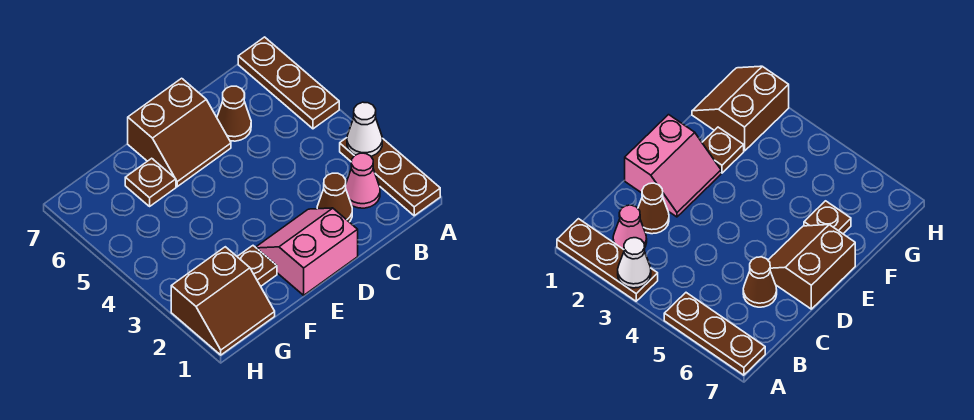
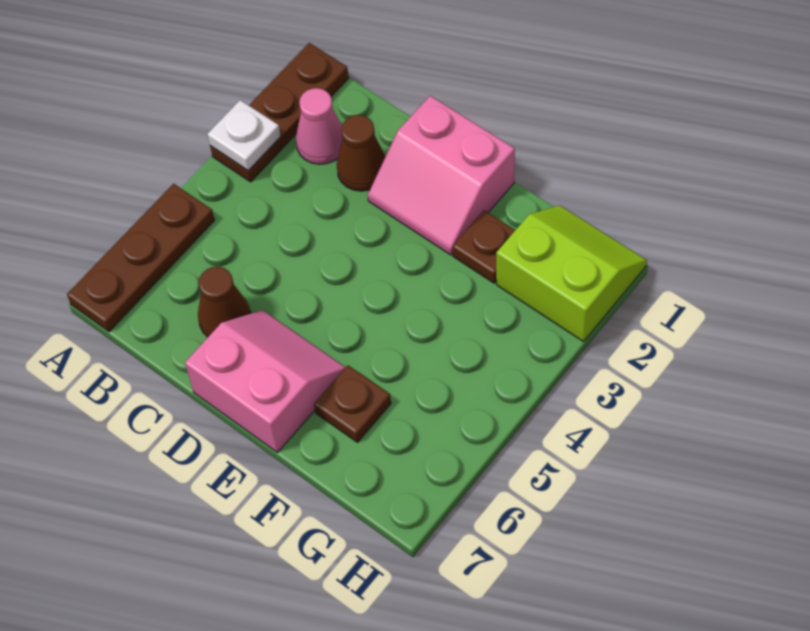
white cone A3 level 2 -> white plate A3 level 2
brown slope D6:E7 level 1 top 7 -> pink slope D6:E7 level 1 top 7
brown slope G1:H2 level 1 top 2 -> lime slope G1:H2 level 1 top 2

